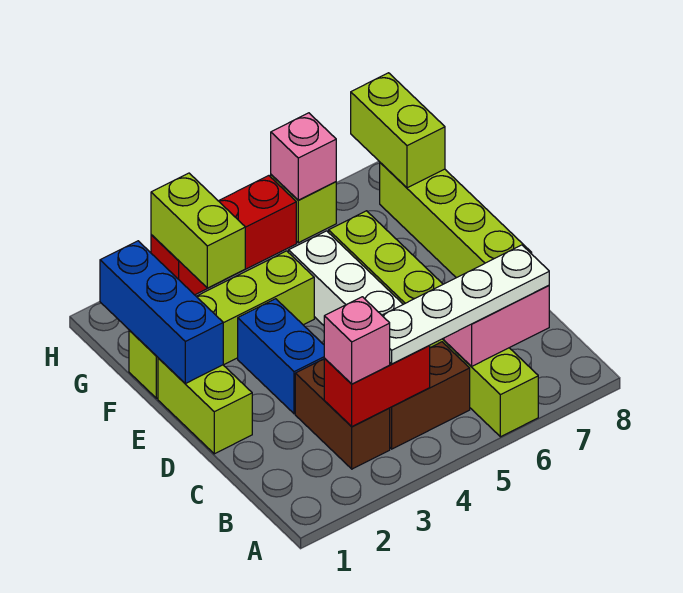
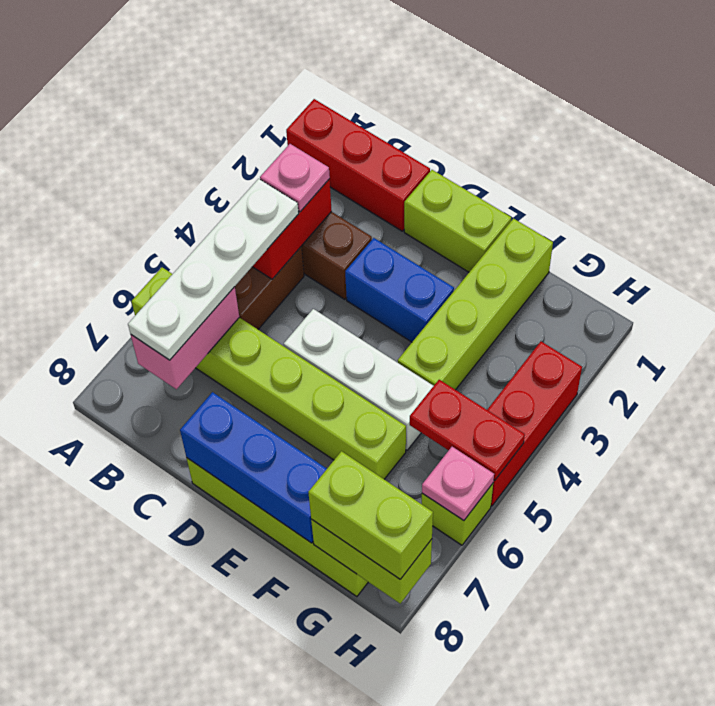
none -> red brick A1:C1 level 1
pink brick B3 level 3 -> pink plate B3 level 3
blue brick E1:G1 level 2 -> blue brick D8:F8 level 2
lime brick G3:H3 level 2 -> lime brick G8:H8 level 3
none -> red plate G5:H5 level 2
pink brick H6 level 2 -> pink plate H6 level 2

